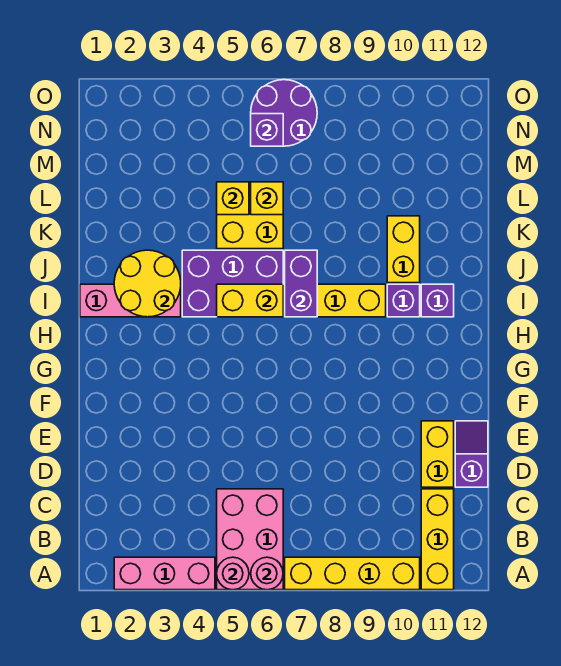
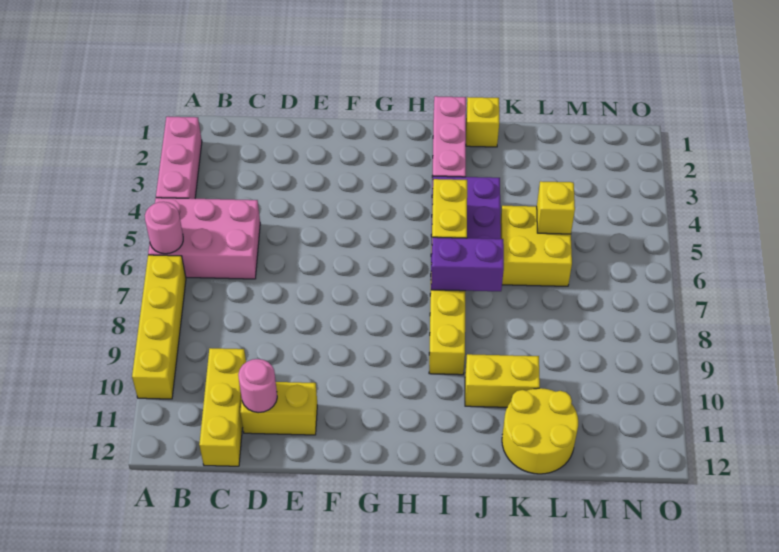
pink round brick A5 level 2 -> pink round brick D11 level 2
yellow brick A11:C11 level 1 -> yellow brick C10:C12 level 1
purple slope D12:E12 level 1 top D -> none
yellow round brick I2:J3 level 2 -> yellow round brick K11:L12 level 1
purple brick I10 level 1 -> none
purple brick I11 level 1 -> none
yellow brick L6 level 2 -> yellow brick J1 level 1
purple round brick N6:O7 level 1 -> none
purple brick N6 level 2 -> none

